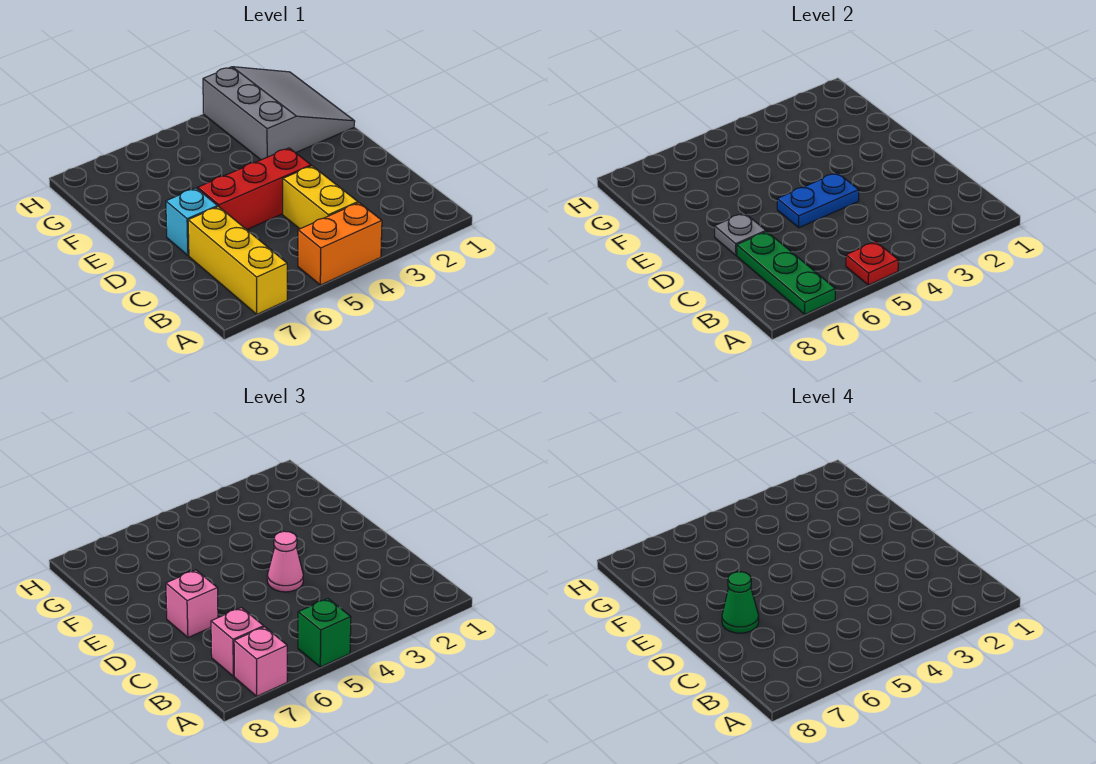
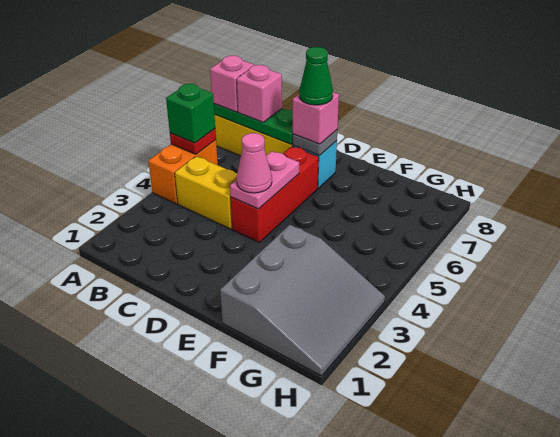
blue plate D4:D5 level 2 -> pink plate D4:D5 level 2
grey slope F1:H3 level 1 top 3 -> grey slope F1:H3 level 1 top F

